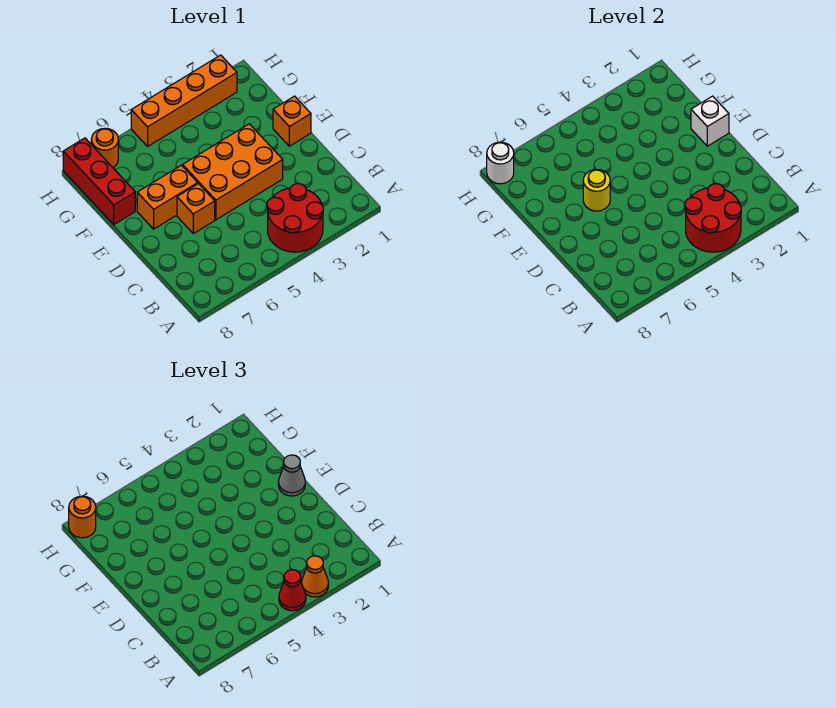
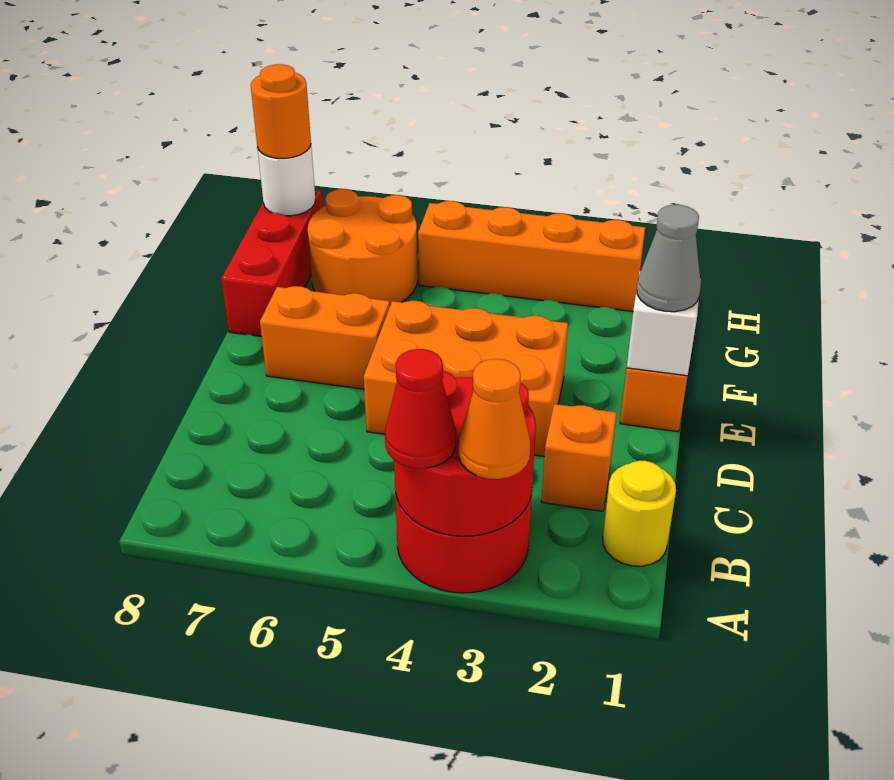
orange brick D6 level 1 -> orange brick C2 level 1
yellow round brick E6 level 2 -> yellow round brick B1 level 1
orange round brick H7 level 1 -> orange round brick G6:H7 level 1

